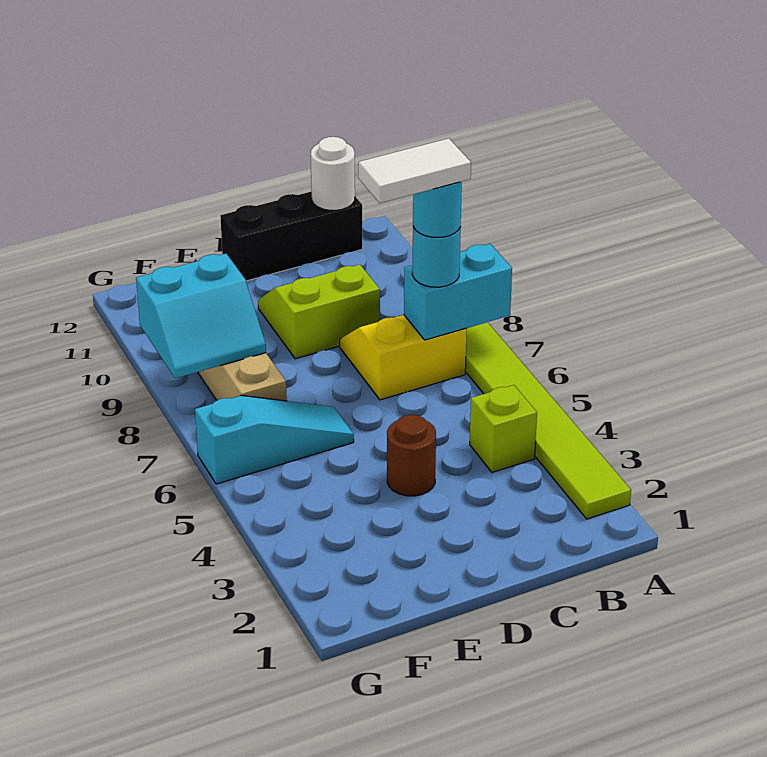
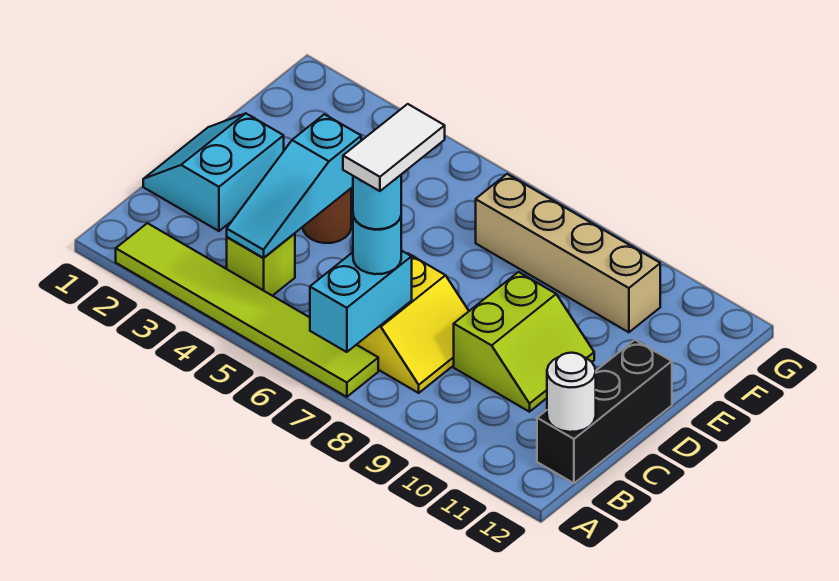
cyan slope E6:G6 level 1 top G -> cyan slope B4:D4 level 2 top D
cyan slope F8:G9 level 2 top 9 -> cyan slope C1:D2 level 1 top 2

